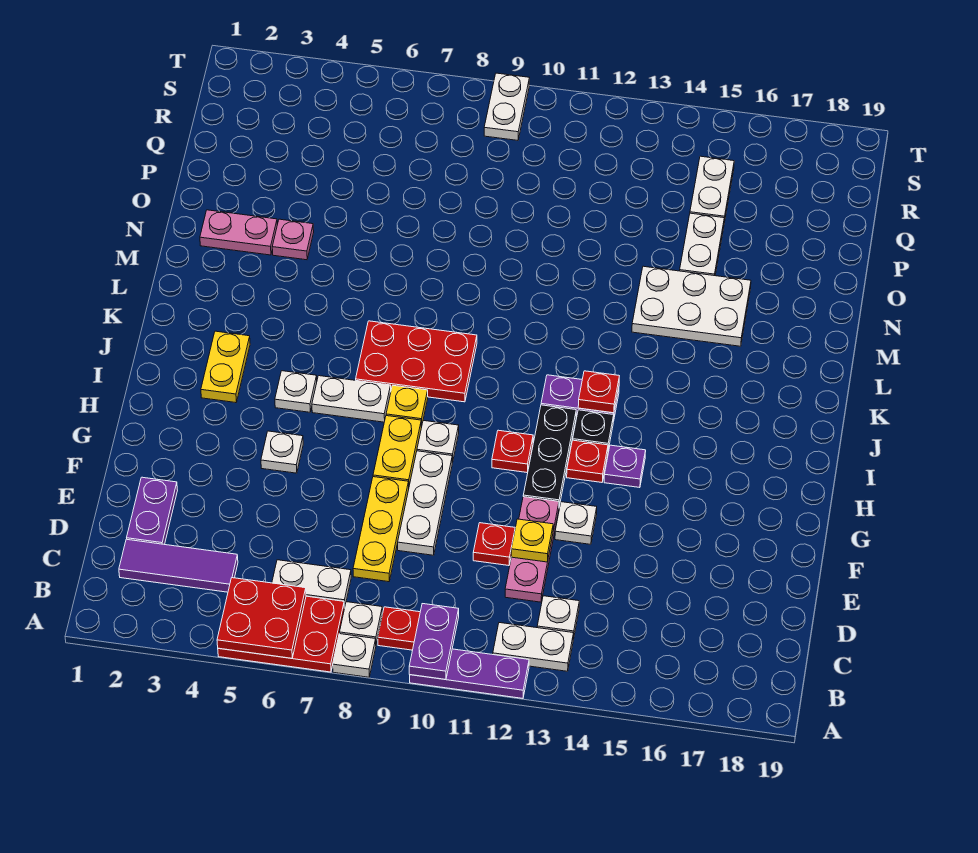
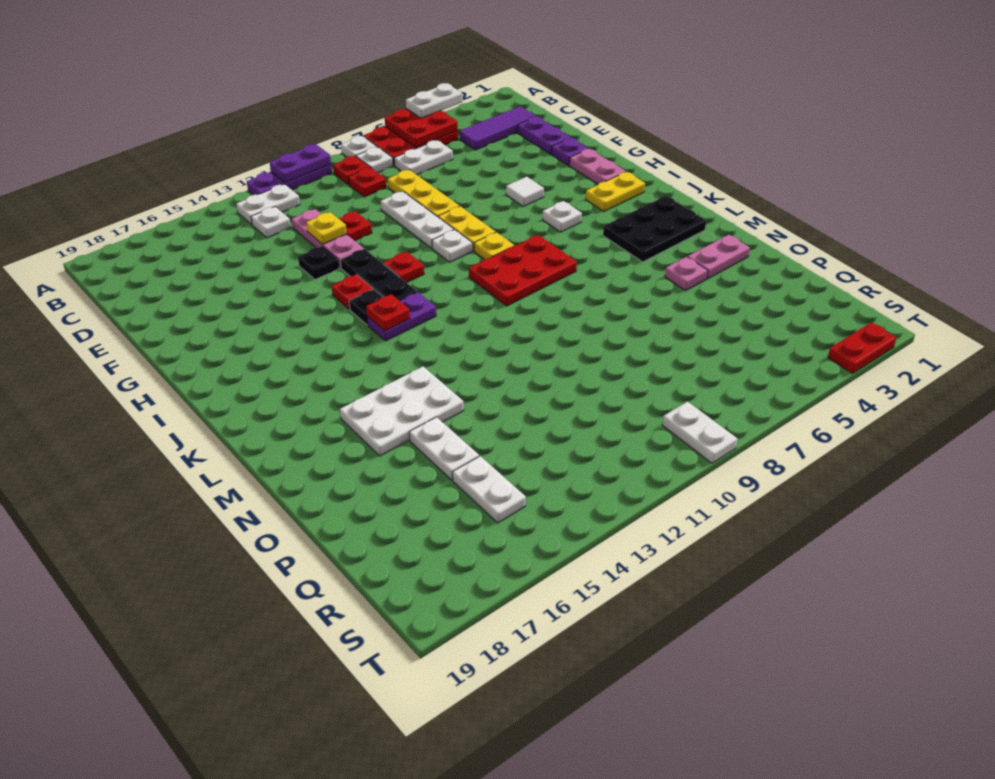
purple plate A10:B10 level 2 -> purple plate A10:A11 level 2
none -> red plate C9 level 1
white plate F13 level 1 -> black plate F13 level 1
none -> pink plate G2:H2 level 1
white plate G5 level 1 -> white tile G5 level 1
purple plate H14 level 1 -> purple plate F2 level 1
yellow plate I3:J3 level 1 -> yellow plate I2:I3 level 1
white plate I6:I7 level 1 -> white plate A4:A5 level 3
none -> black plate K2:L4 level 1
none -> red plate T2:T3 level 1

